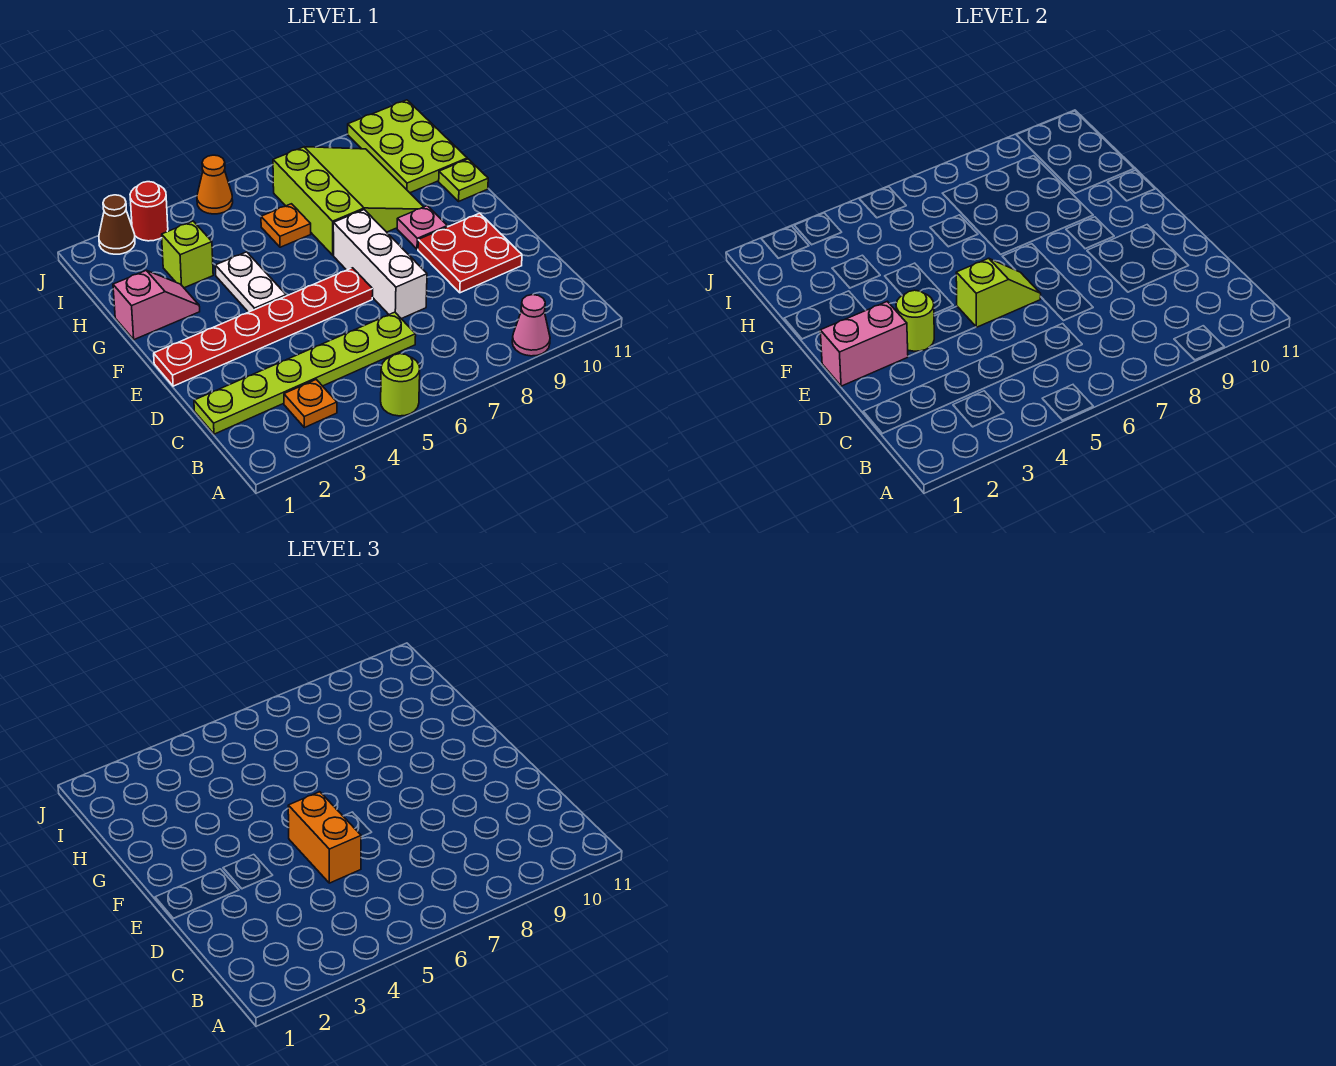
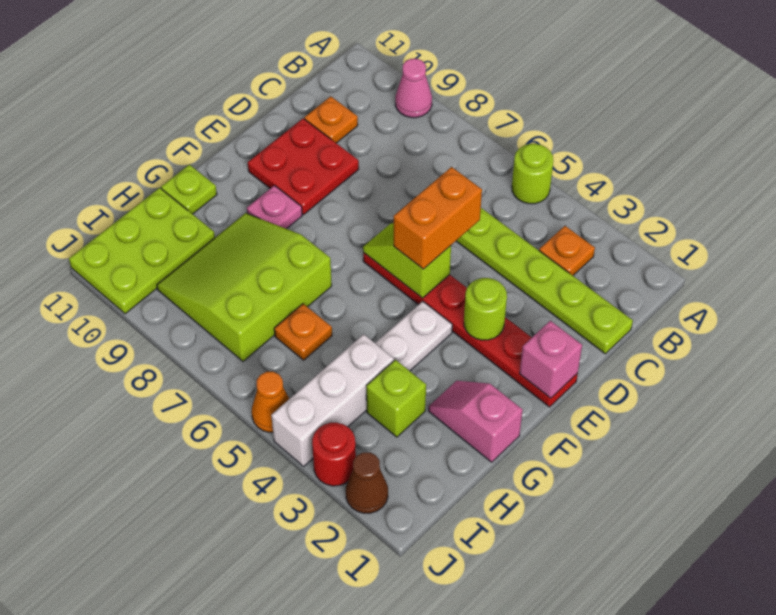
none -> orange plate C10 level 1
white brick D7:F7 level 1 -> white brick H4:J4 level 1
pink brick E1:E2 level 2 -> pink brick E1 level 2

